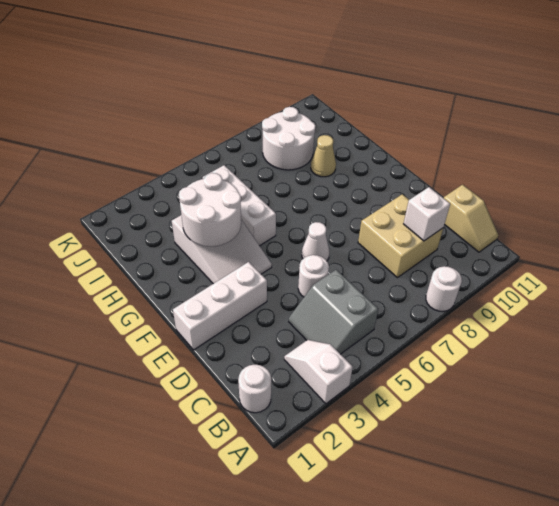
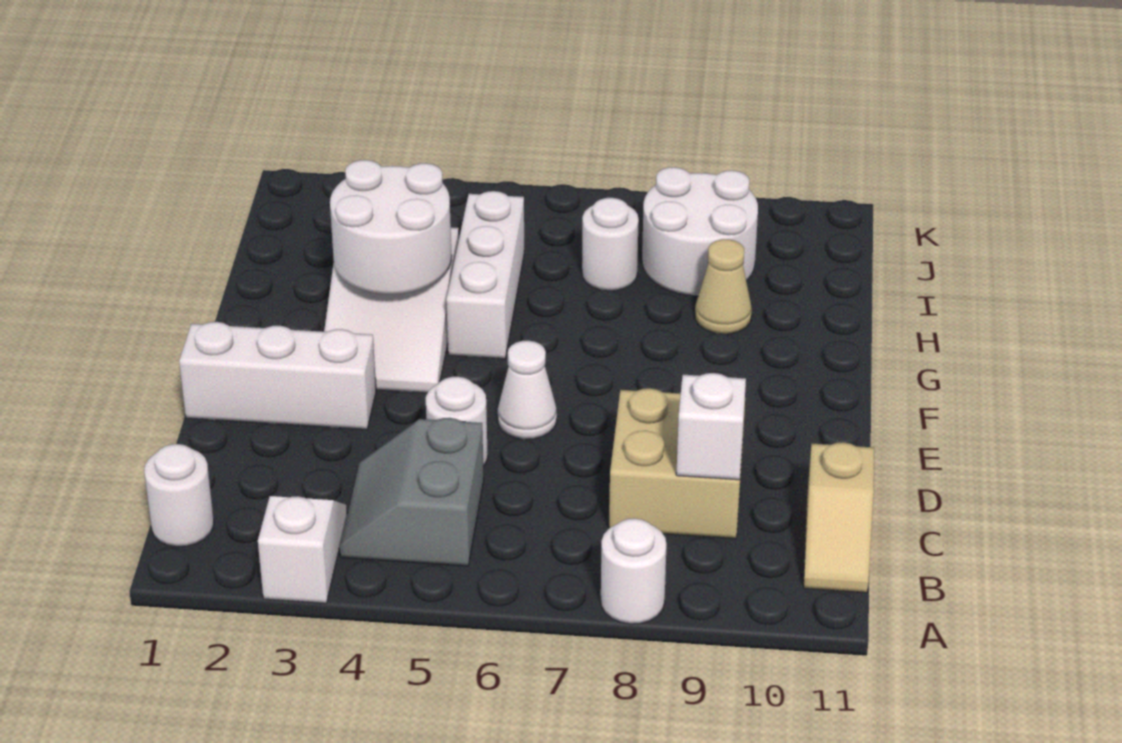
none -> white round brick I7 level 1

